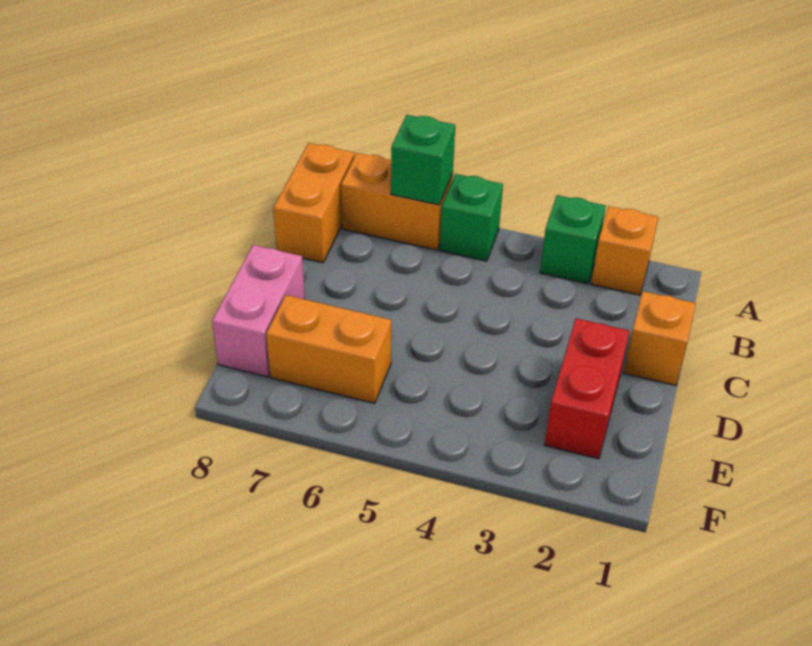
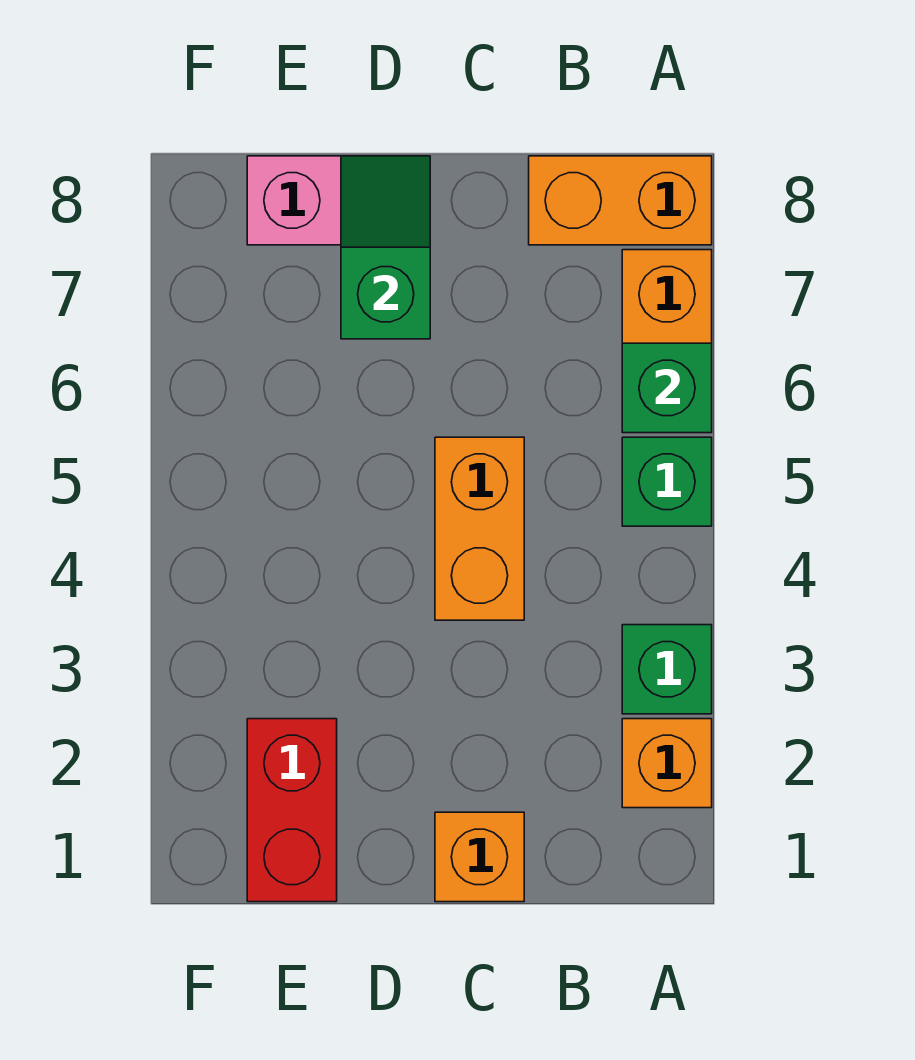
red brick D2:E2 level 1 -> red brick E1:E2 level 1
none -> green slope D7:D8 level 2 top 7
orange brick E6:E7 level 1 -> orange brick C4:C5 level 1

